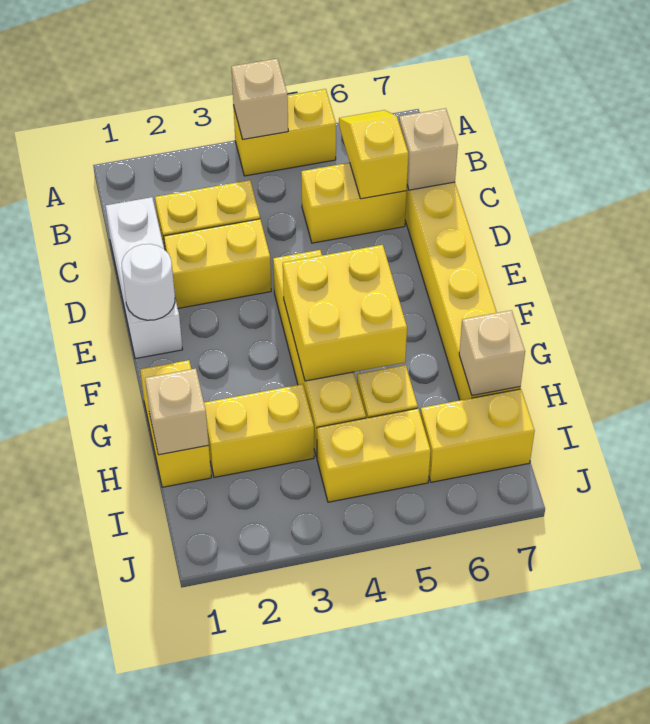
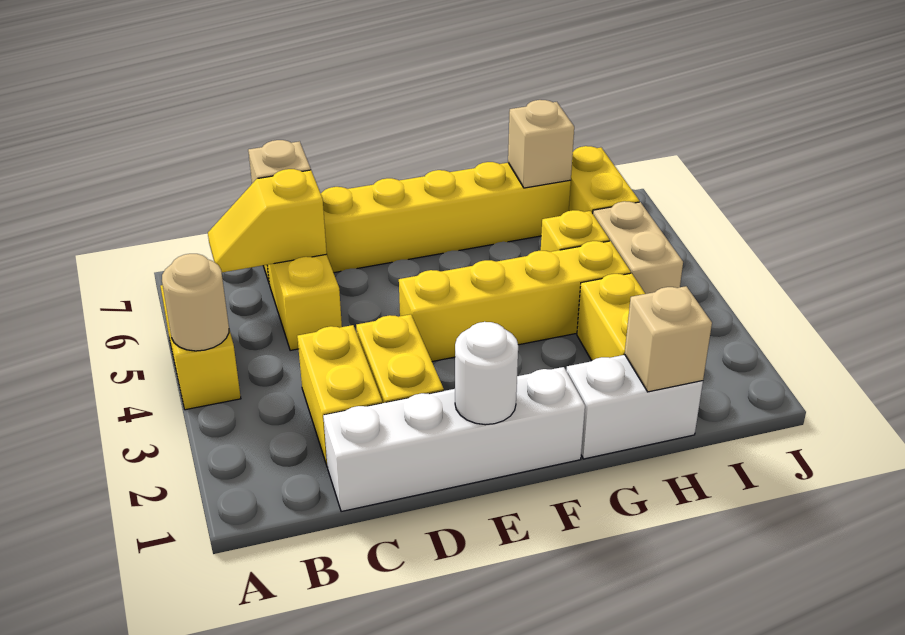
tan brick A4 level 2 -> tan round brick A4 level 2
white brick C1:E1 level 1 -> white brick C1:F1 level 1
yellow brick F4:G5 level 2 -> none
yellow brick G1:H1 level 1 -> white brick G1:H1 level 1
yellow brick I4:I5 level 1 -> tan brick I4:I5 level 1

